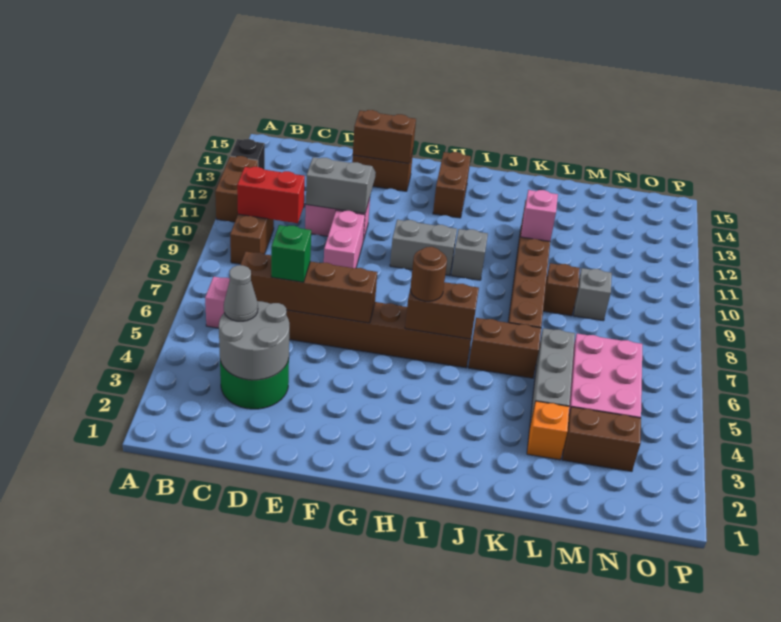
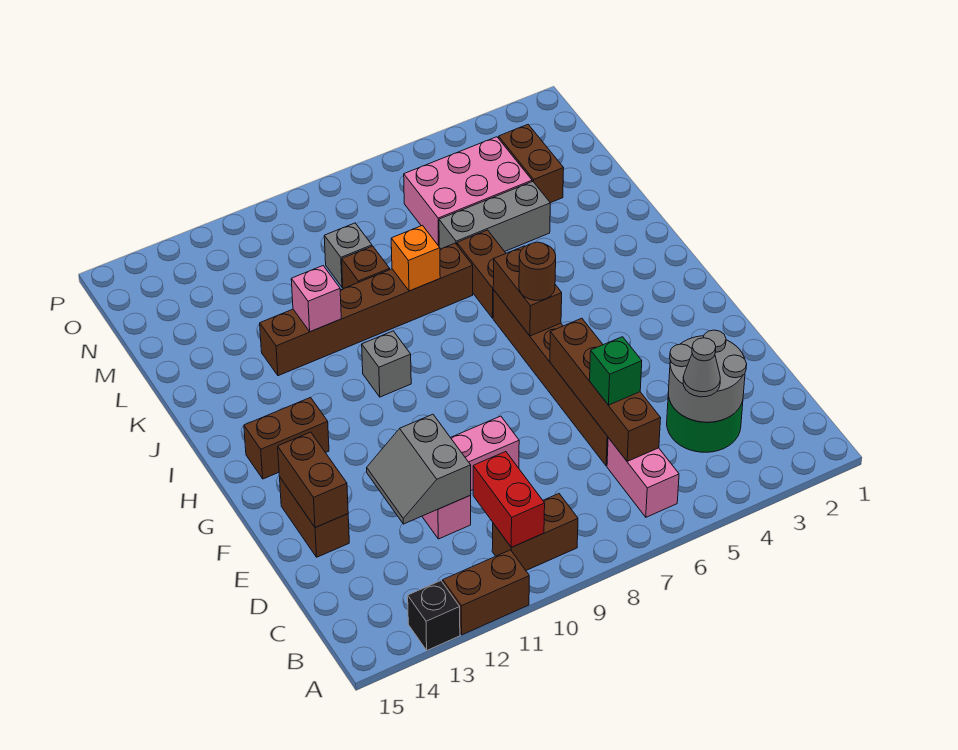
grey brick G10:H10 level 1 -> none
orange brick L3 level 1 -> orange brick K8 level 2

